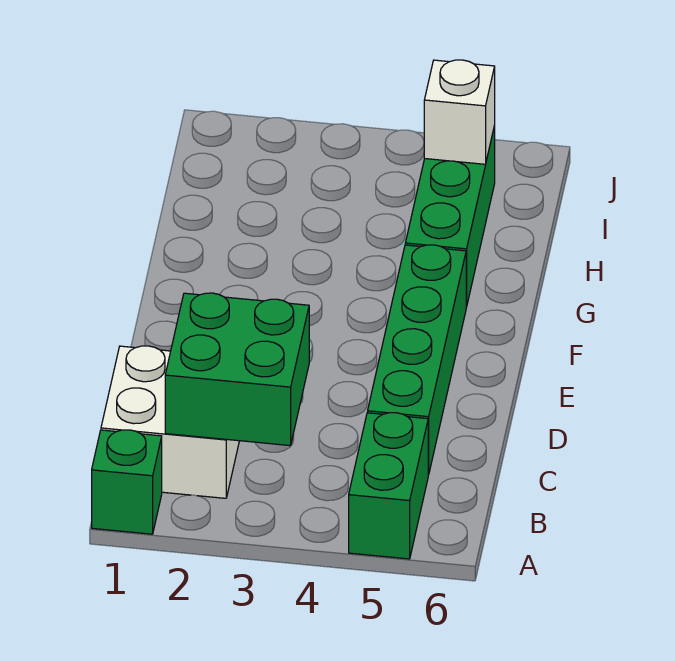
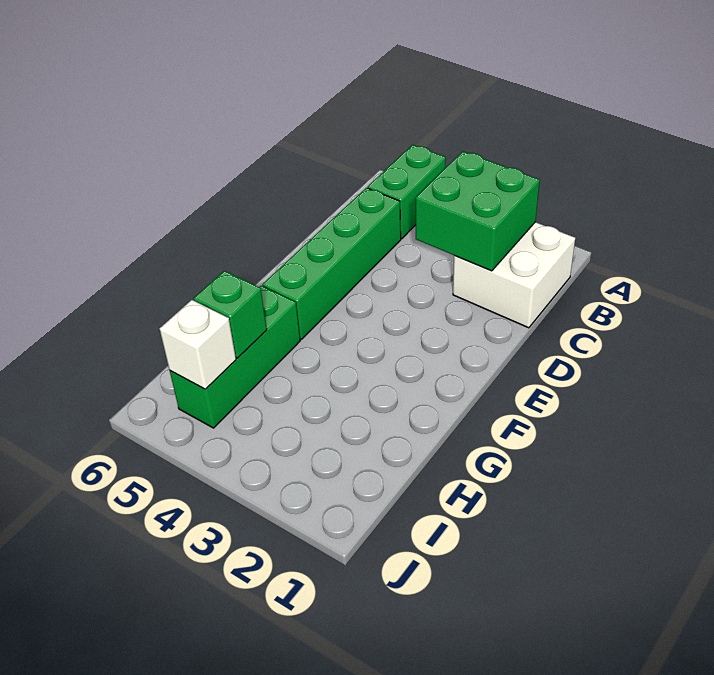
green brick A1 level 1 -> green brick H5 level 2

